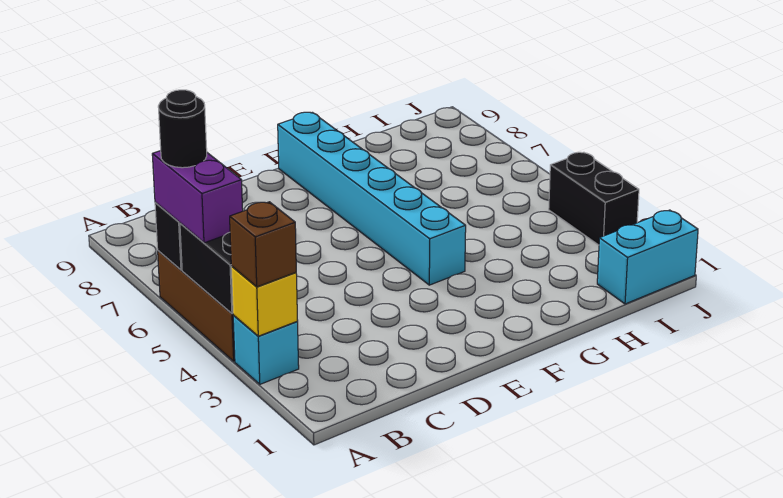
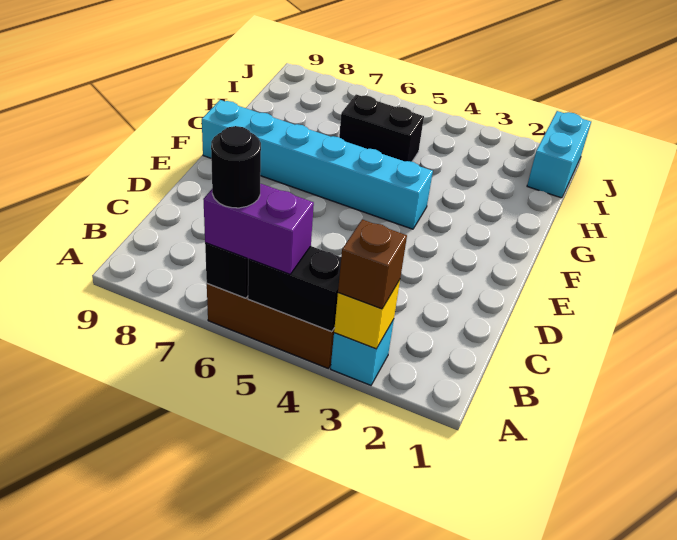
black brick J3:J4 level 1 -> black brick H5:H6 level 1

